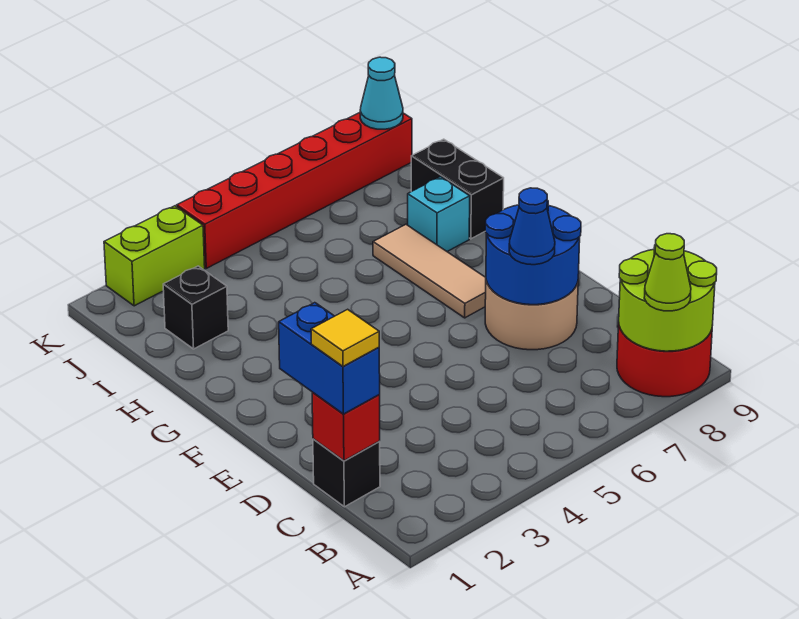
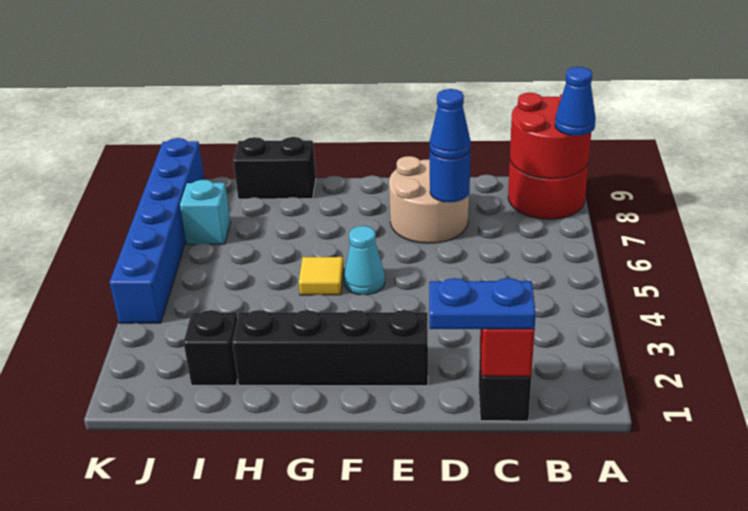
lime round brick A8:B9 level 2 -> red round brick A8:B9 level 2
lime cone A8 level 3 -> blue cone A8 level 3
blue brick C1:D1 level 3 -> blue plate C1:D1 level 3
yellow tile C1 level 4 -> yellow tile G5 level 1
blue round brick D7:E8 level 2 -> blue round brick D7 level 2
none -> black brick E2:H2 level 1
tan tile F7:H7 level 1 -> none
cyan brick H8 level 1 -> cyan brick J7 level 1
lime brick K2:K3 level 1 -> none
red brick K4:K9 level 1 -> blue brick K4:K9 level 1
cyan cone K9 level 2 -> cyan cone F5 level 1

